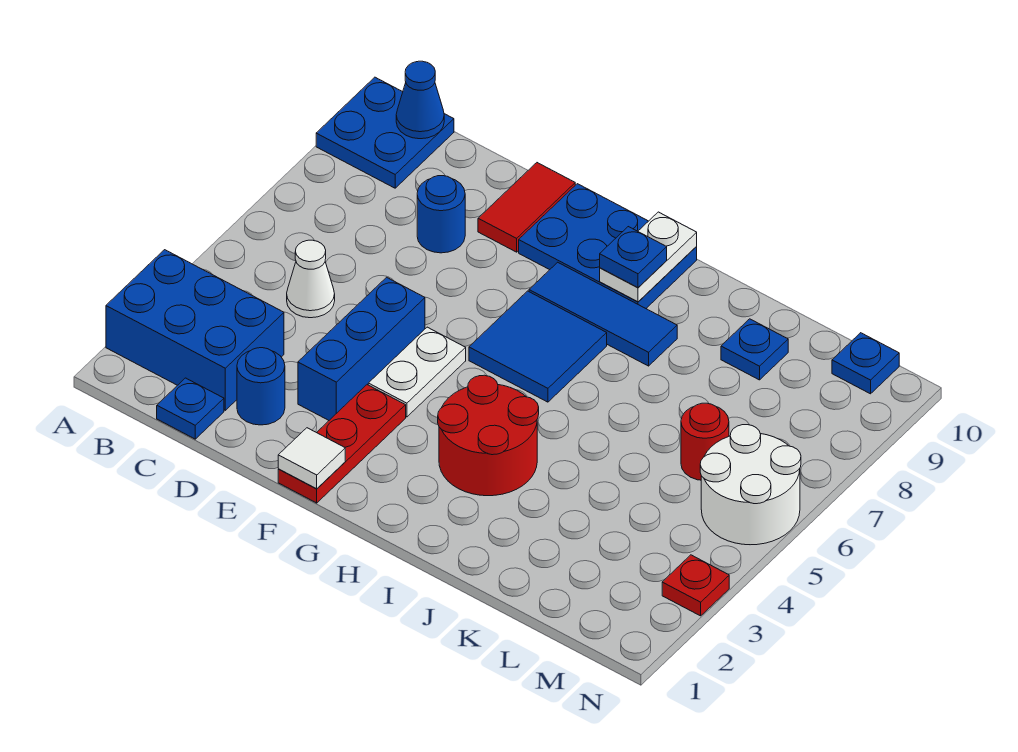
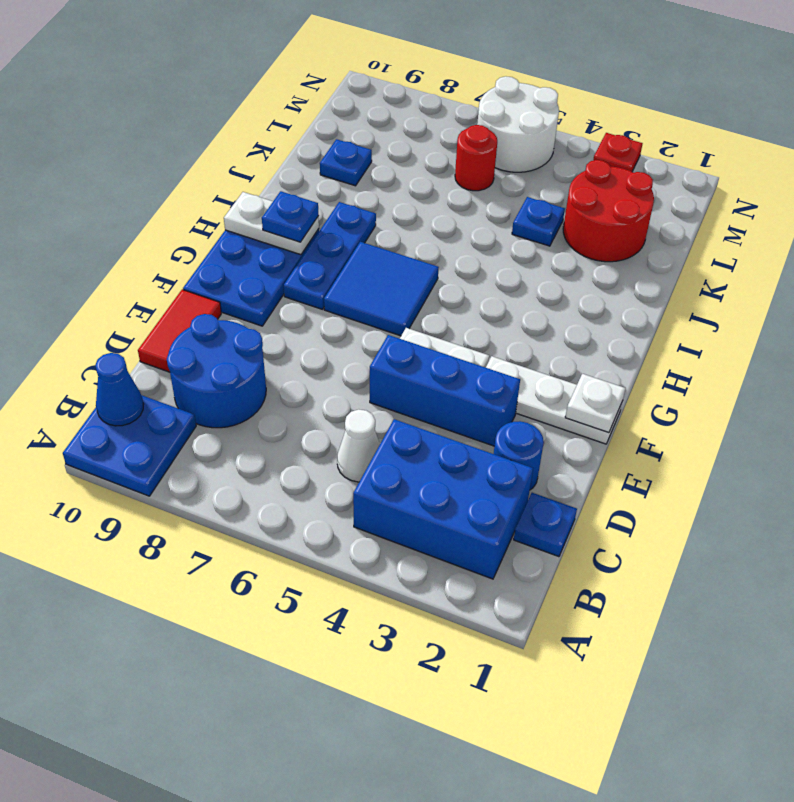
blue brick A2:C3 level 1 -> blue brick B2:C4 level 1
blue round brick D8 level 1 -> blue round brick C8:D9 level 1
red tile E9:E10 level 1 -> red tile D10:E10 level 1
red plate F1:F3 level 1 -> white plate F1:F3 level 1
white tile F1 level 2 -> white plate F1 level 2
blue tile G8:I8 level 1 -> blue plate G8:I8 level 1
red round brick H3:I4 level 1 -> red round brick K2:L3 level 1
blue plate M10 level 1 -> blue plate K4 level 1

